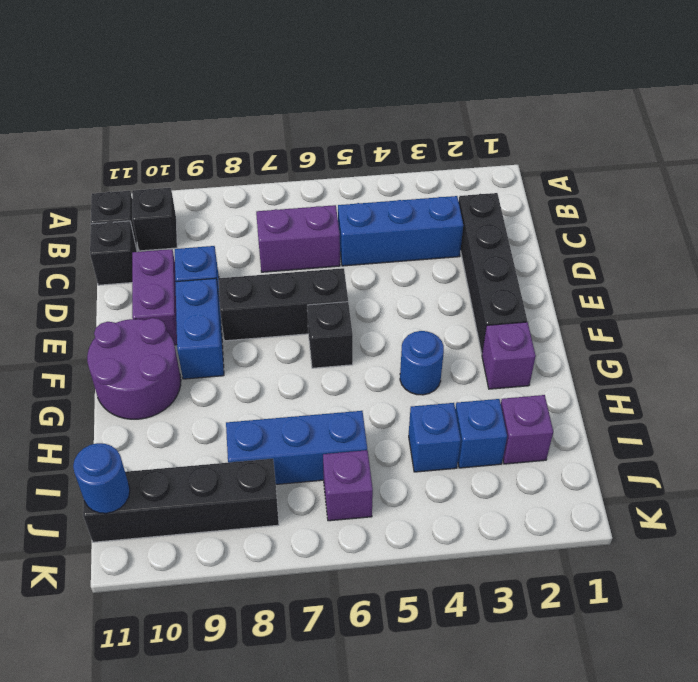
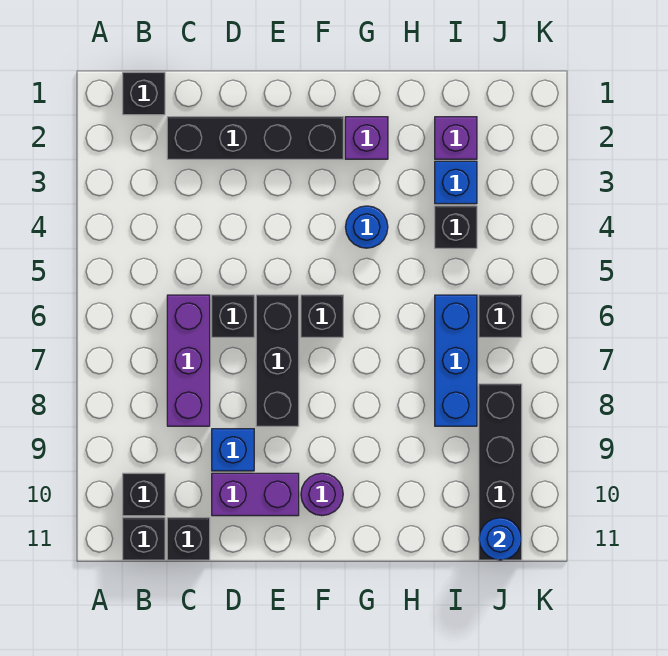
none -> black brick B1 level 1
blue brick C3:C5 level 1 -> none
purple brick C6:C7 level 1 -> purple brick C6:C8 level 1
none -> black brick D6 level 1
blue brick E9:F9 level 1 -> none
purple round brick F10:G11 level 1 -> purple round brick F10 level 1
blue brick I4 level 1 -> black brick I4 level 1
purple brick J6 level 1 -> black brick J6 level 1

